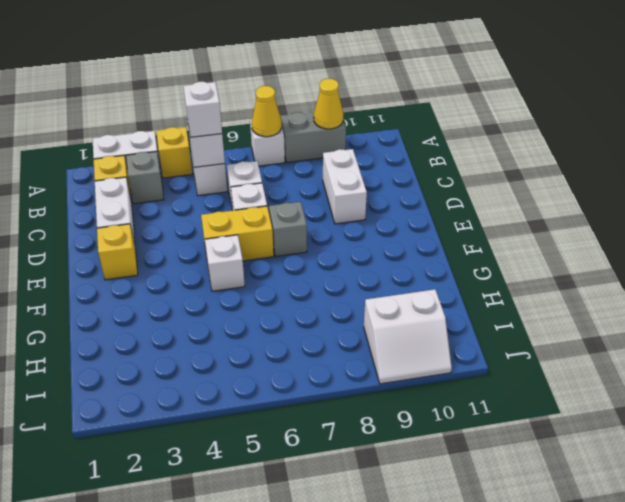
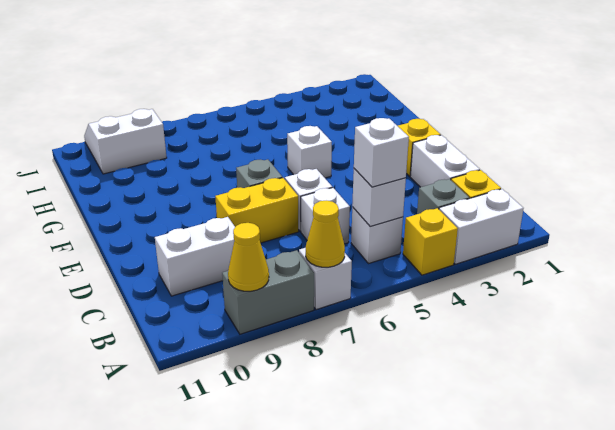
white brick C9:D9 level 1 -> white brick C9:C10 level 1
yellow brick E5:E6 level 1 -> yellow brick D7:D8 level 1

